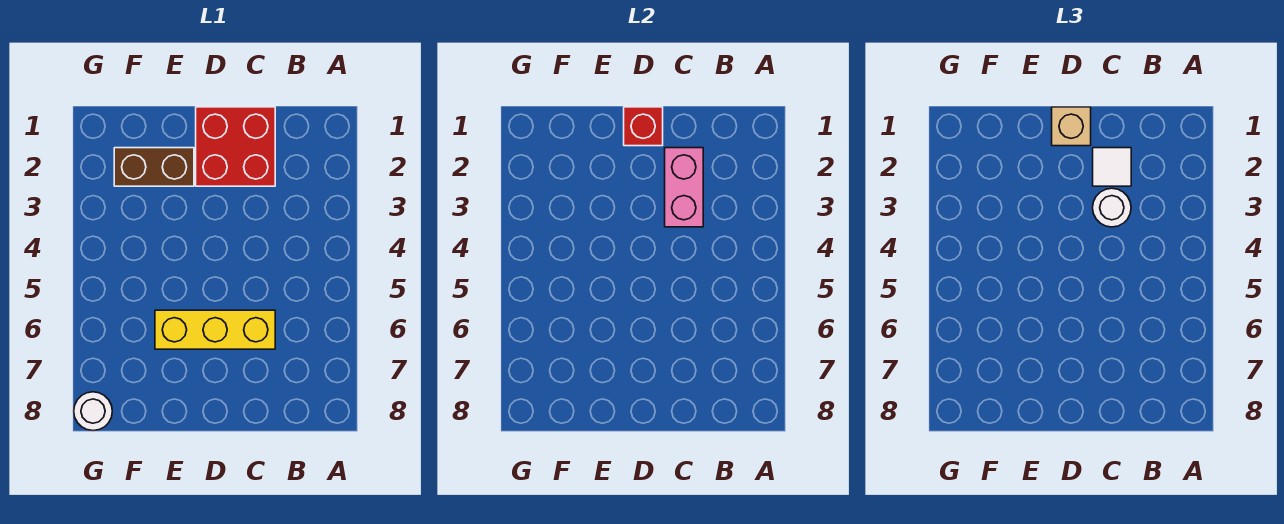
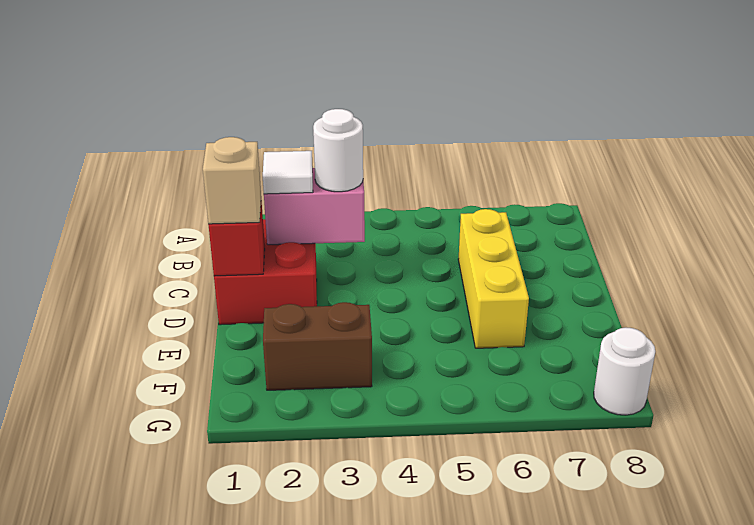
brown brick E2:F2 level 1 -> brown brick F2:F3 level 1

